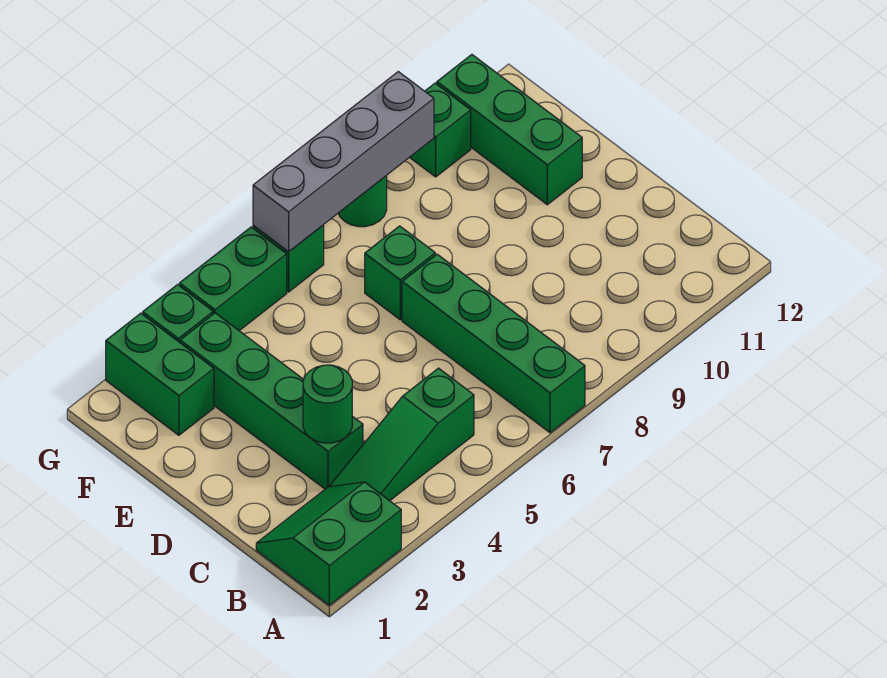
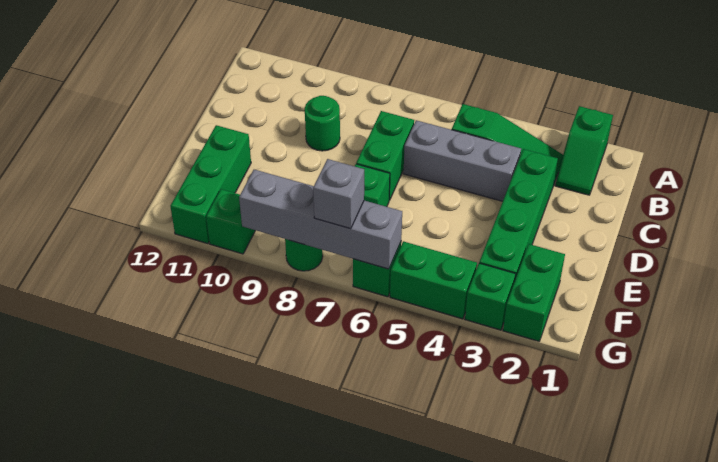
green slope A1:B2 level 1 top A -> green slope A2:B2 level 1 top A
green brick A7:D7 level 1 -> green brick C7:D7 level 1
green round brick C3 level 2 -> green round brick C9 level 1
none -> grey brick C4:C6 level 1
none -> grey brick G7 level 3

